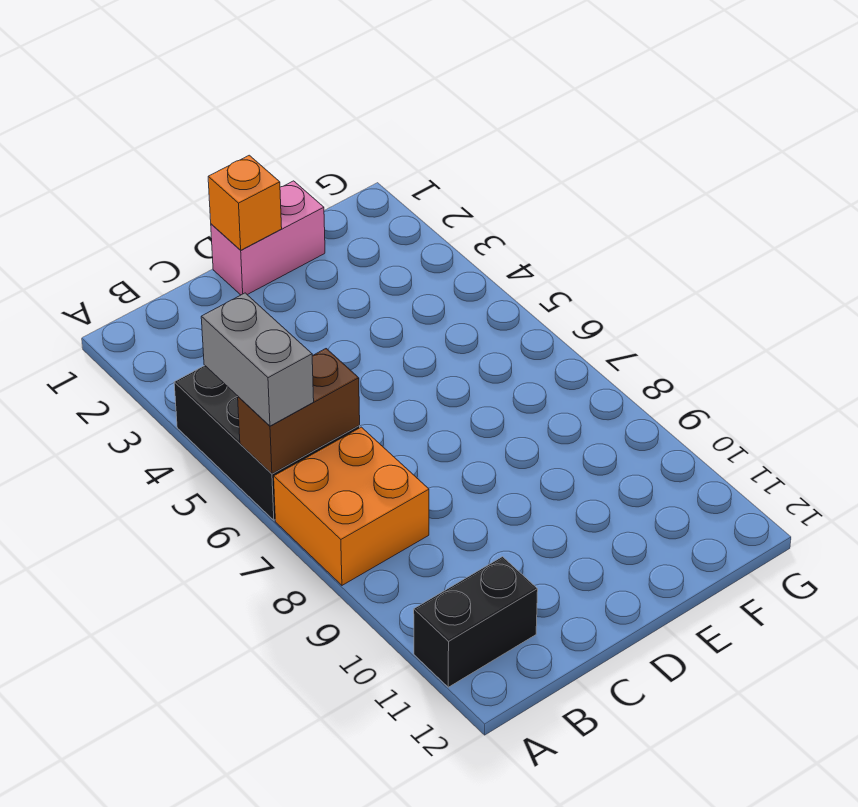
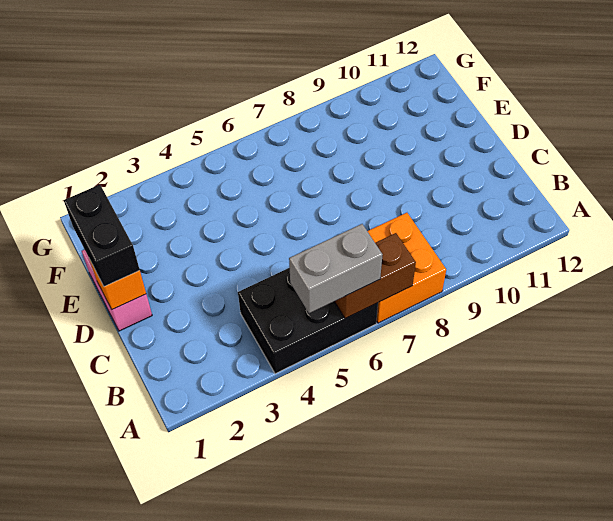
brown brick A6:B6 level 2 -> brown brick A6:A7 level 2
black brick A11:B11 level 1 -> black brick D1:E1 level 3

